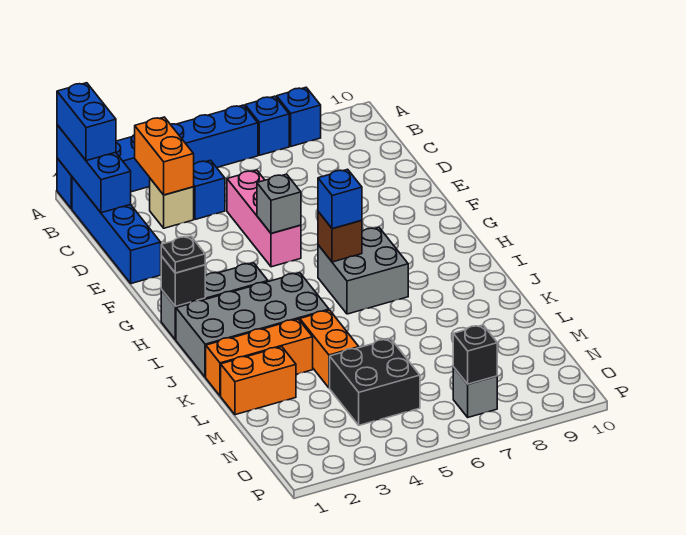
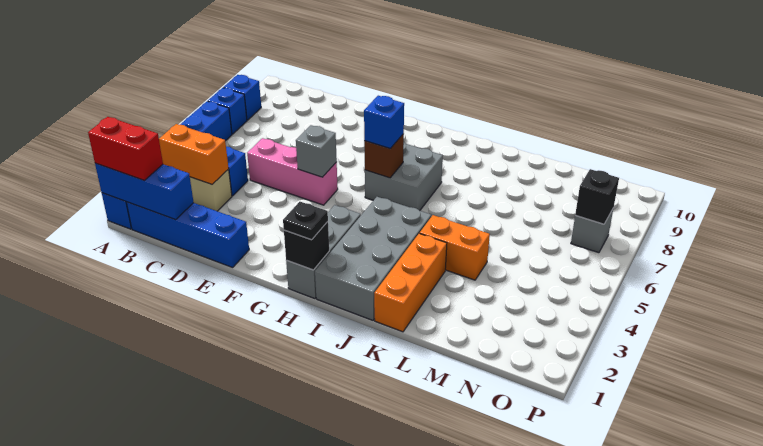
blue brick A1:B1 level 3 -> red brick A1:B1 level 3
orange brick L1:L2 level 1 -> none
black brick M4:N5 level 1 -> none

